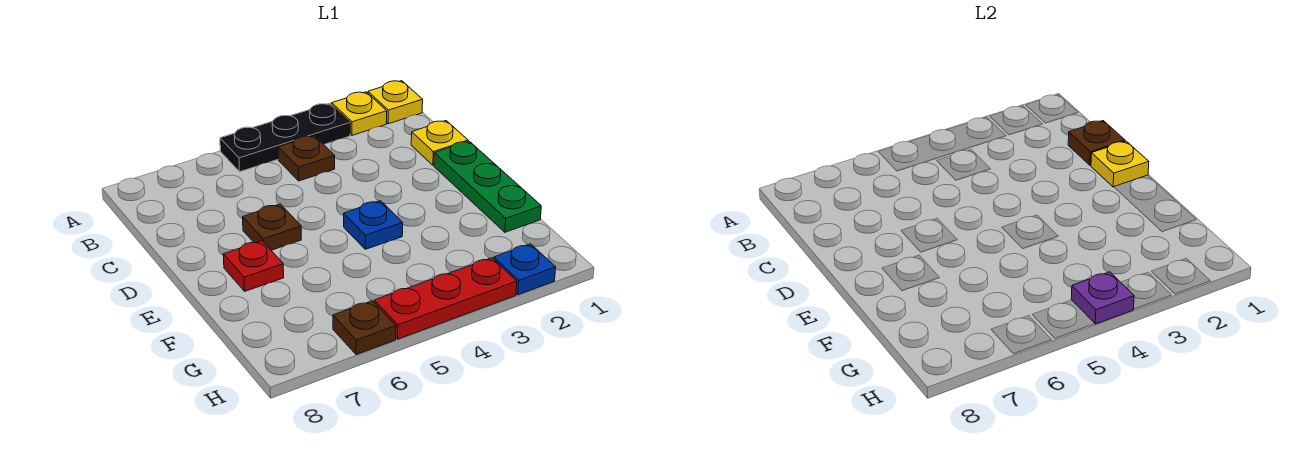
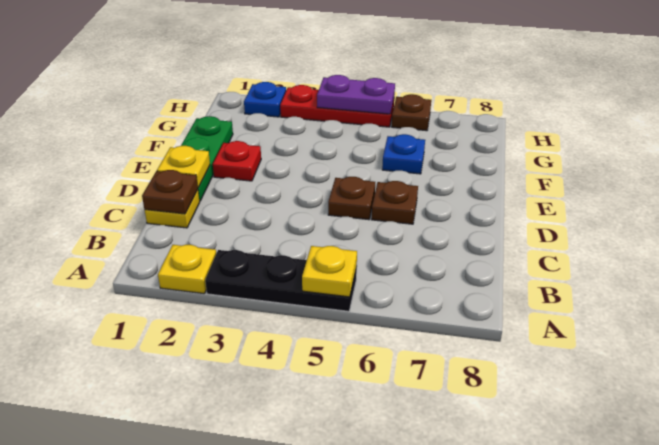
yellow plate A1 level 1 -> yellow plate A5 level 2
brown plate B4 level 1 -> brown plate D5 level 1
blue plate E4 level 1 -> blue plate F6 level 1
red plate E7 level 1 -> red plate E2 level 1
purple plate H4 level 2 -> purple plate H4:H5 level 2

